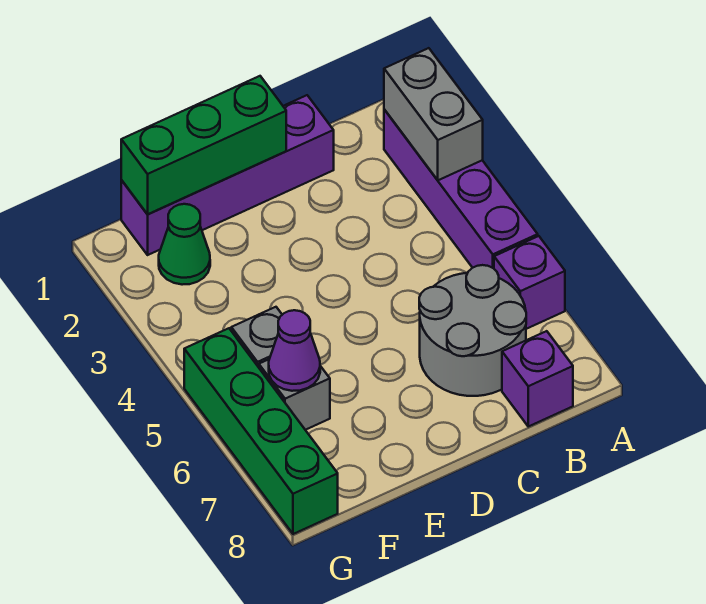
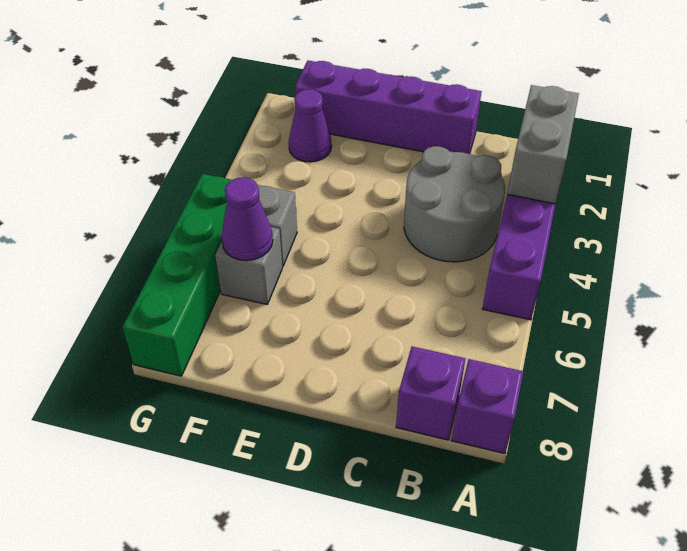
purple brick A6 level 1 -> purple brick A8 level 1
grey round brick B6:C7 level 1 -> grey round brick B3:C4 level 1
green brick D1:F1 level 2 -> none
green cone F2 level 1 -> purple cone F2 level 1

